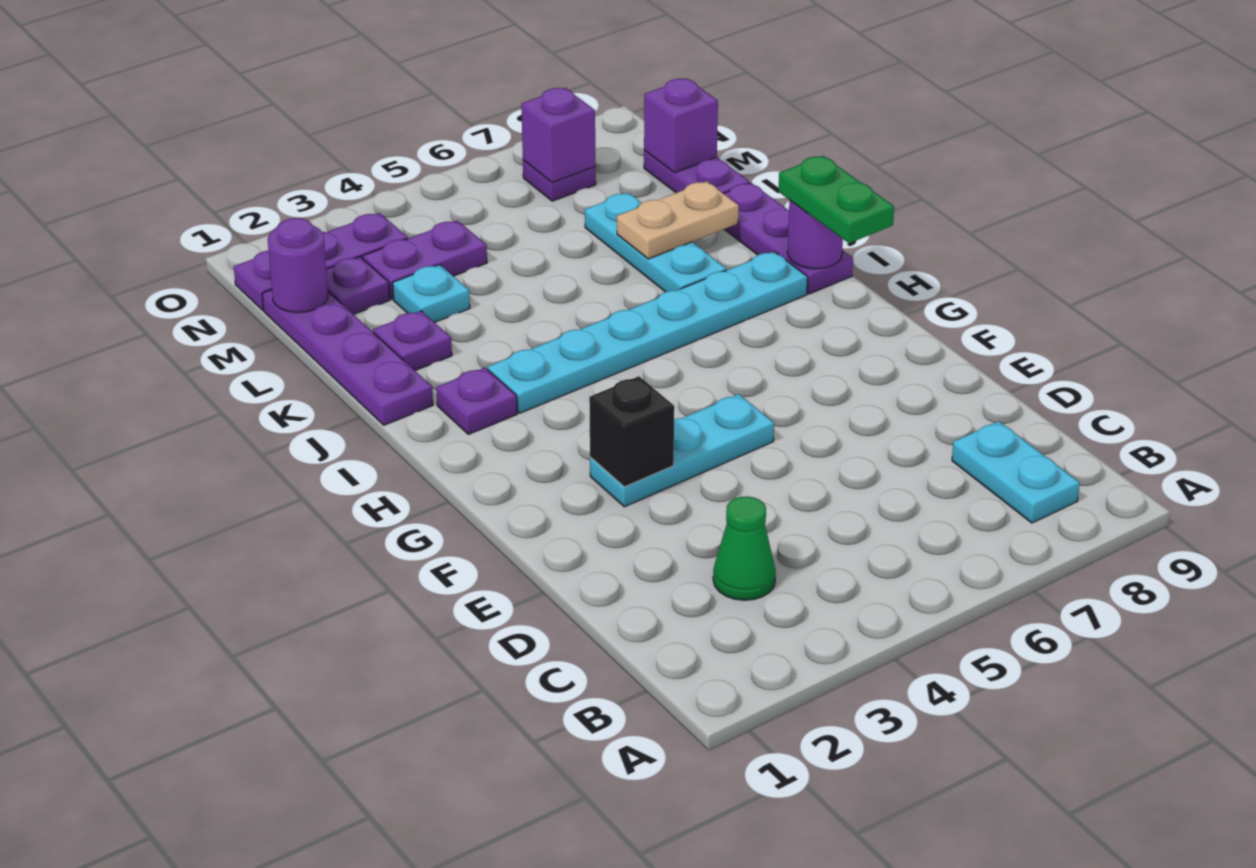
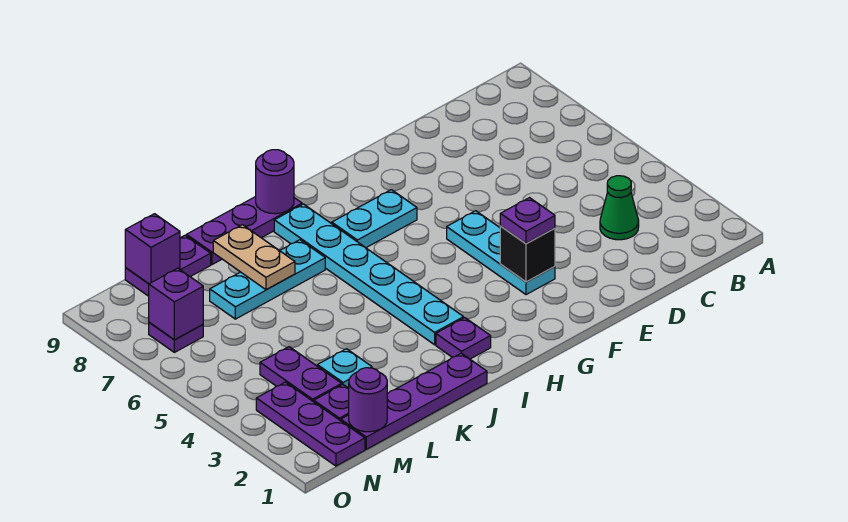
cyan plate B8:C8 level 1 -> cyan plate G7:H7 level 1
green plate H9:I9 level 3 -> none
purple plate K2 level 1 -> purple plate F3 level 3

